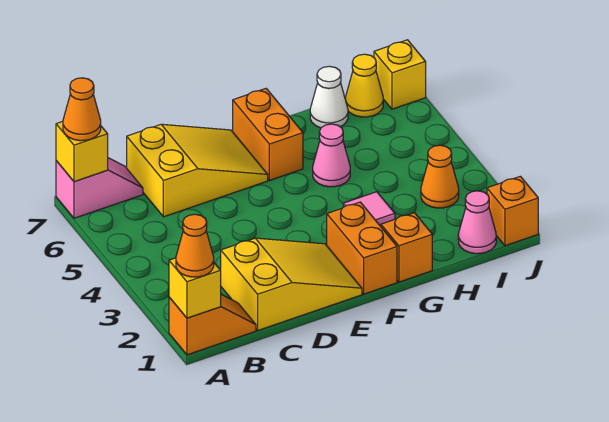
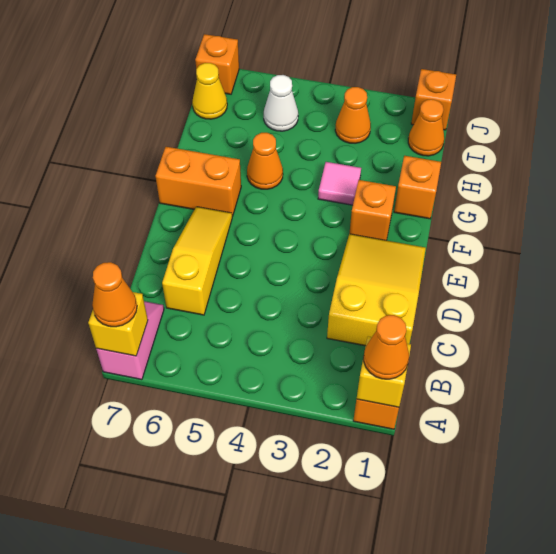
yellow slope C6:E7 level 1 top C -> yellow slope C6:E6 level 1 top C
orange brick F1:F2 level 1 -> orange brick F2 level 1
pink cone G5 level 1 -> orange cone G5 level 1
white cone H7 level 1 -> white cone I5 level 1
pink cone I1 level 1 -> orange cone I1 level 1
yellow brick J7 level 1 -> orange brick J7 level 1

